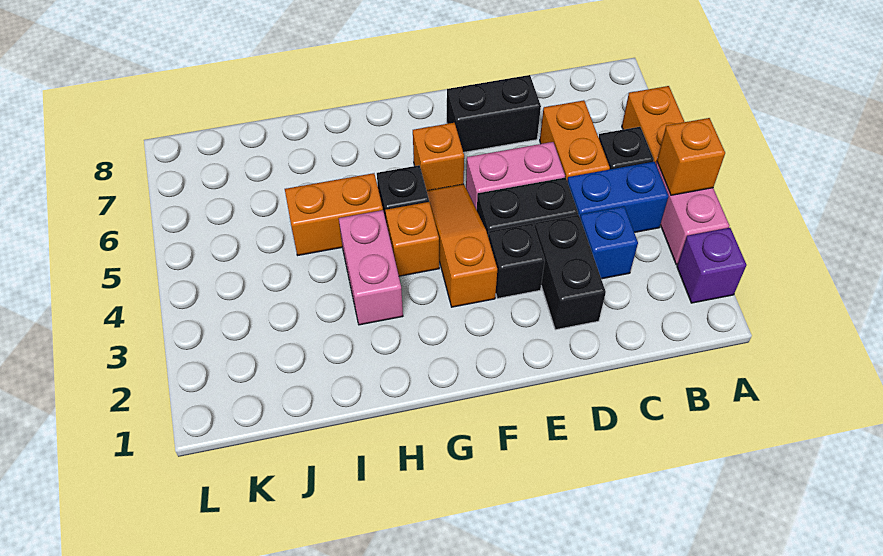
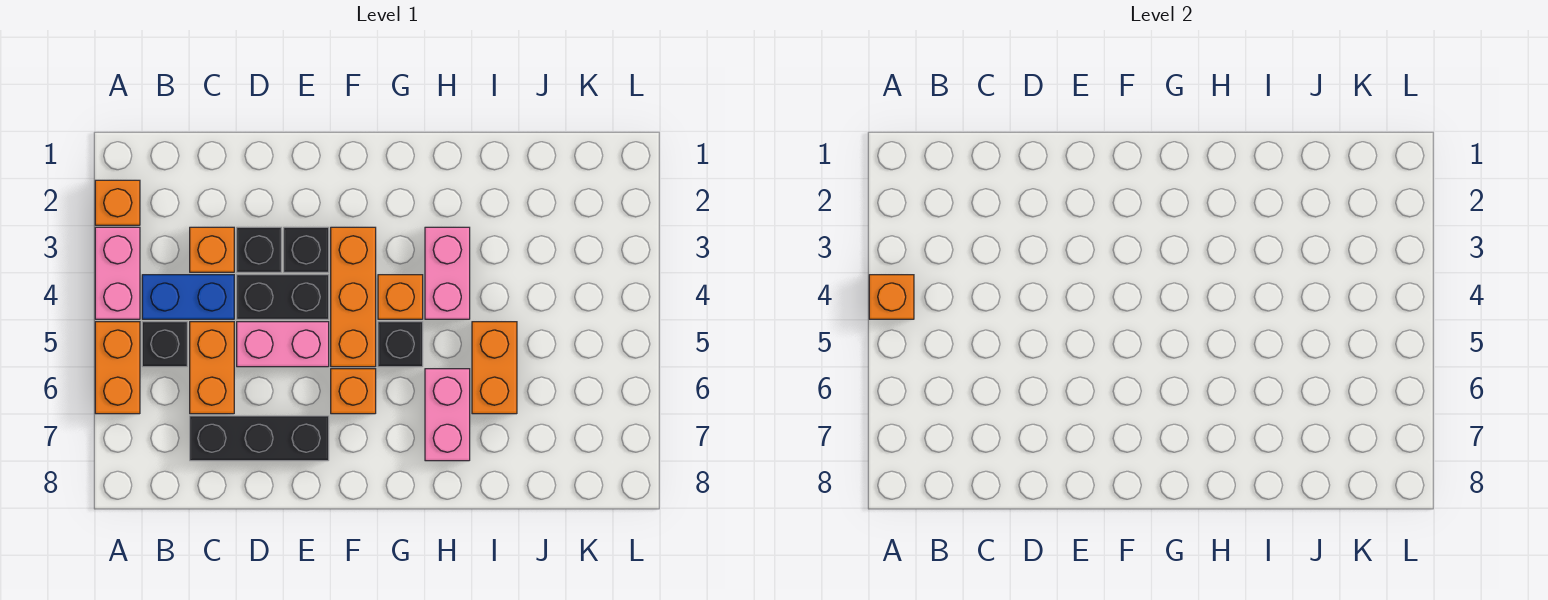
purple brick A2 level 1 -> orange brick A2 level 1
blue brick C3 level 1 -> orange brick C3 level 1
black brick D2:D3 level 1 -> black brick D3 level 1
black brick D7:E7 level 1 -> black brick C7:E7 level 1
orange slope F3:F5 level 1 top 3 -> orange brick F3:F5 level 1
orange brick H5:I5 level 1 -> orange brick I5:I6 level 1
none -> pink brick H6:H7 level 1

